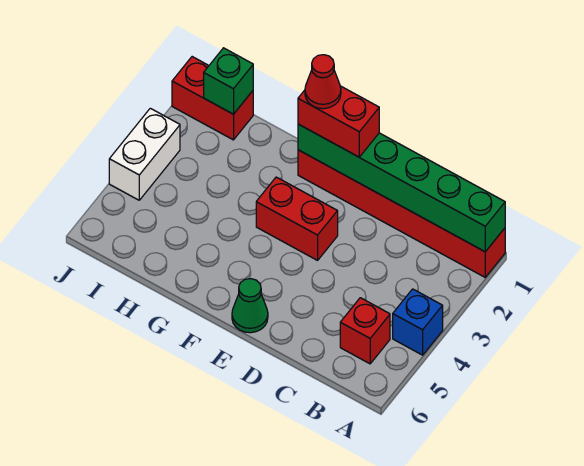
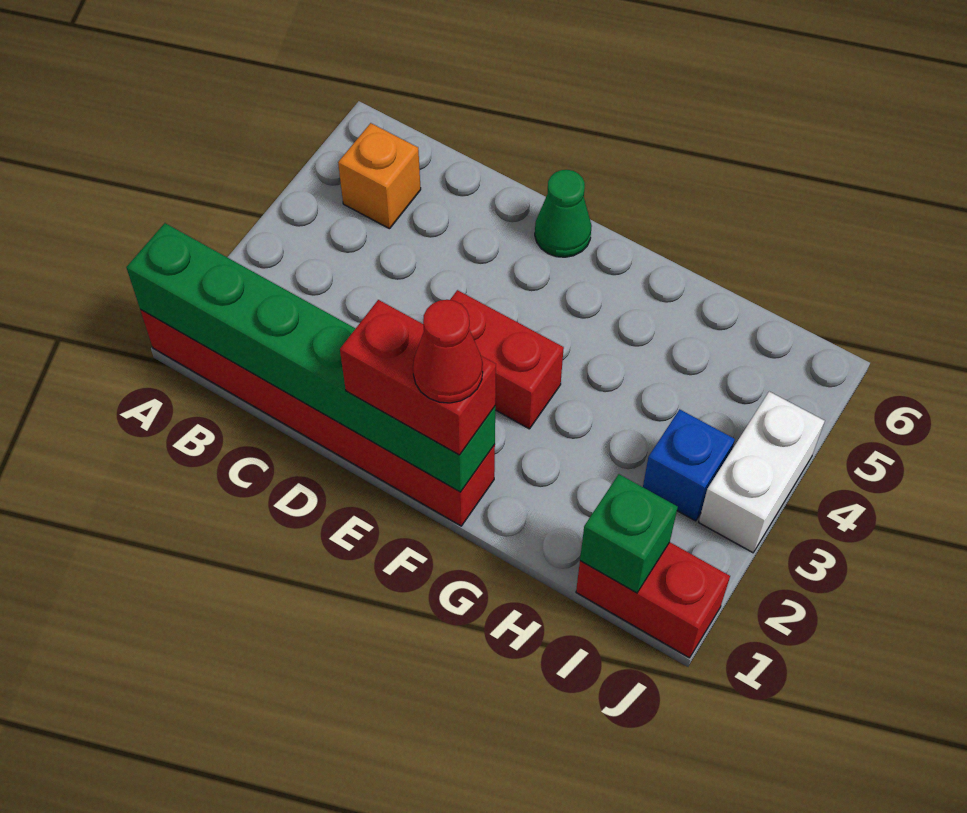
blue brick A4 level 1 -> blue brick I3 level 1
red brick B5 level 1 -> orange brick B5 level 1

